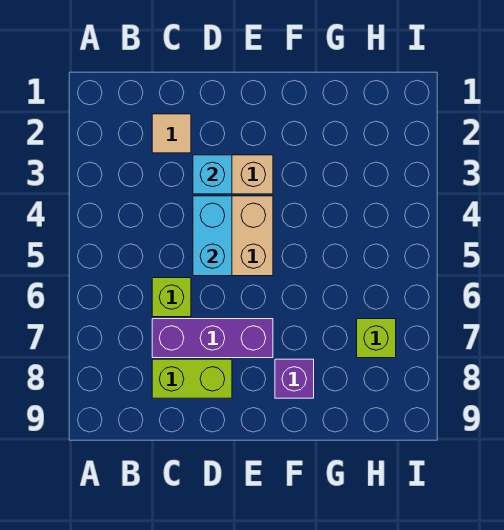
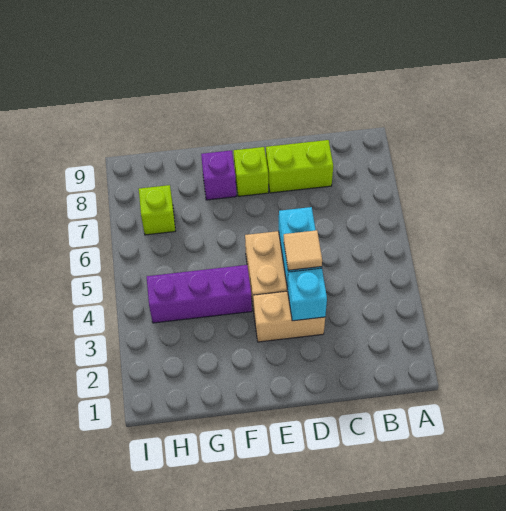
tan tile C2 level 1 -> tan tile D4 level 3
lime brick C6 level 1 -> lime brick E8 level 1
purple brick C7:E7 level 1 -> purple brick F4:H4 level 1

